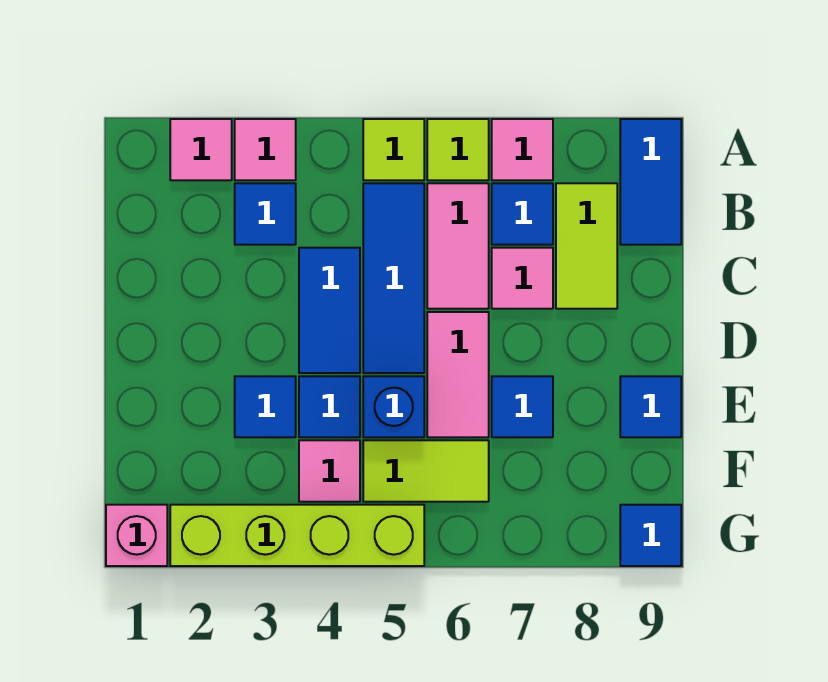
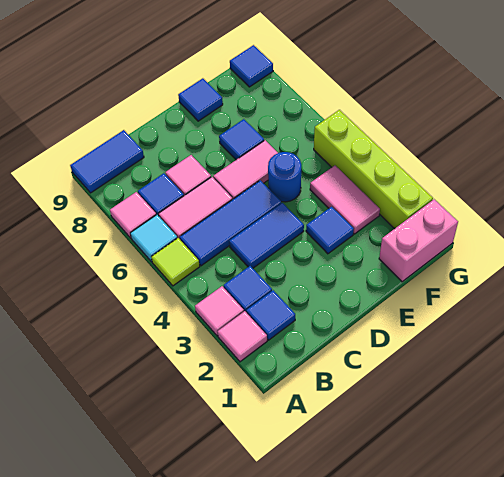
lime tile A6 level 1 -> cyan tile A6 level 1
lime tile B8:C8 level 1 -> none
blue tile E4 level 1 -> blue tile B2 level 1
blue brick E5 level 1 -> blue round brick E5 level 1
pink tile F4 level 1 -> pink tile F3:F4 level 1
lime tile F5:F6 level 1 -> none
pink brick G1 level 1 -> pink brick F1:G1 level 1

